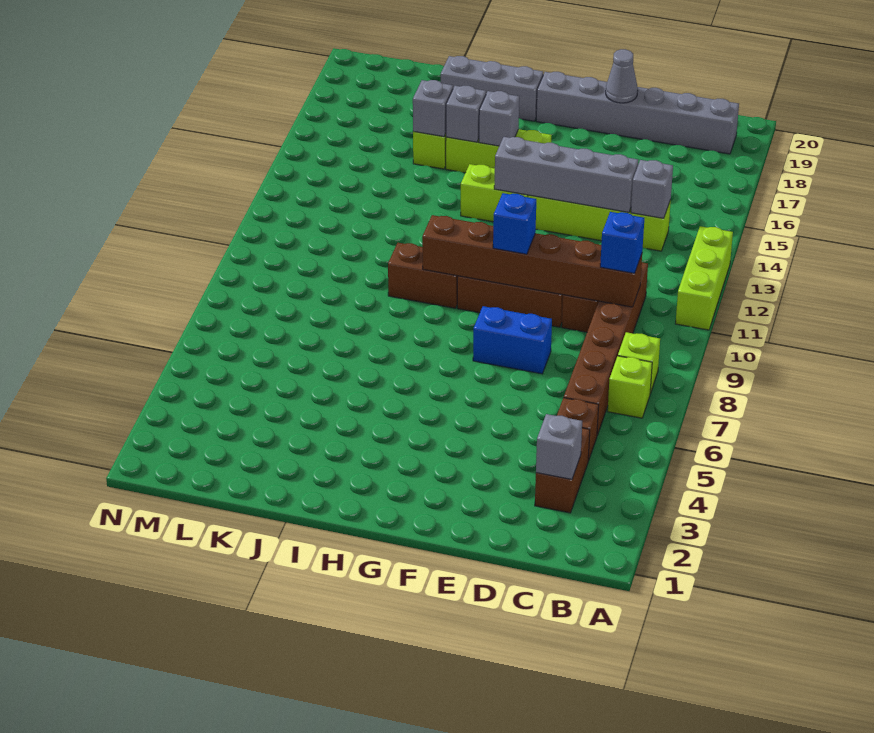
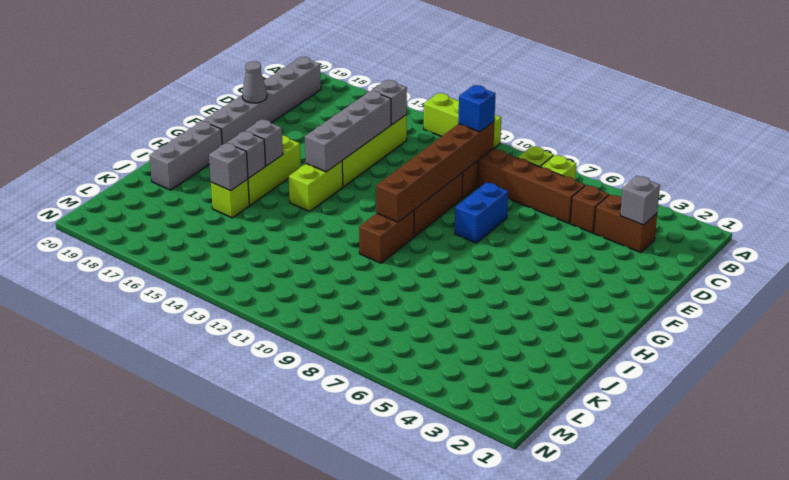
blue brick F10 level 3 -> none

